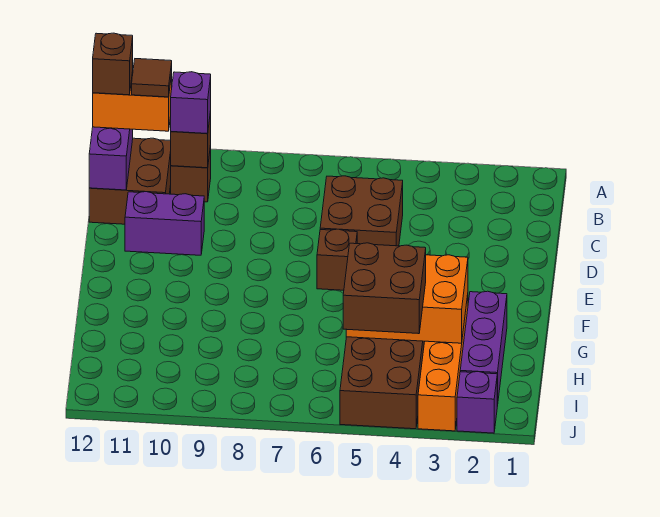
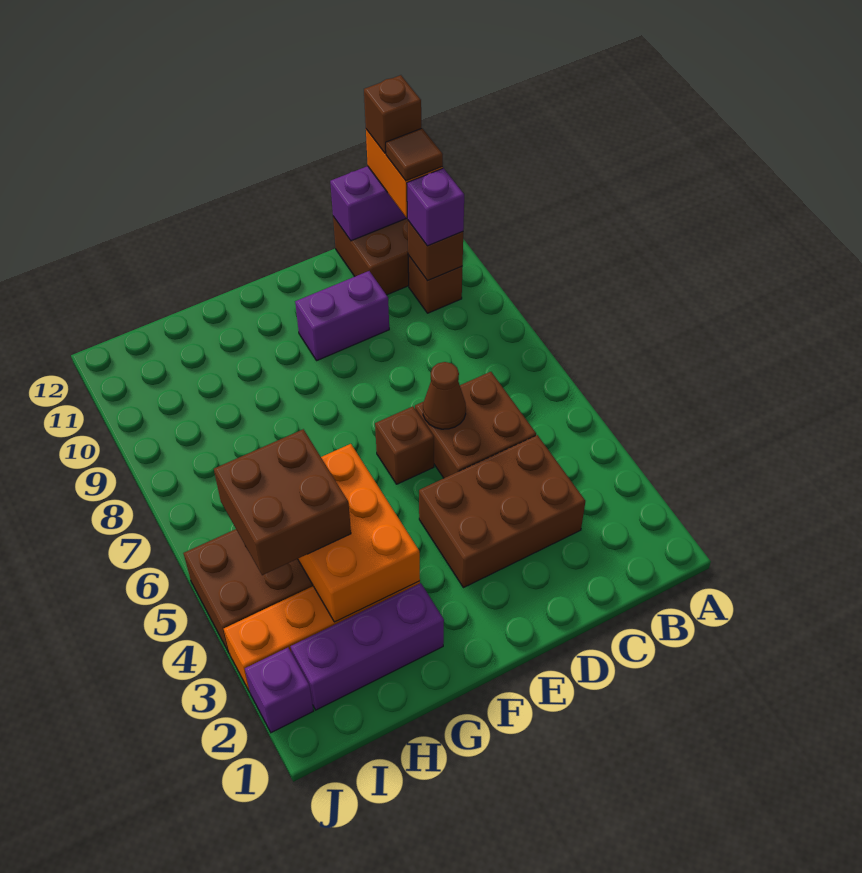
none -> brown brick C3:E4 level 1
none -> brown cone D6 level 2
purple brick D10:D11 level 1 -> purple brick D10:E10 level 1

